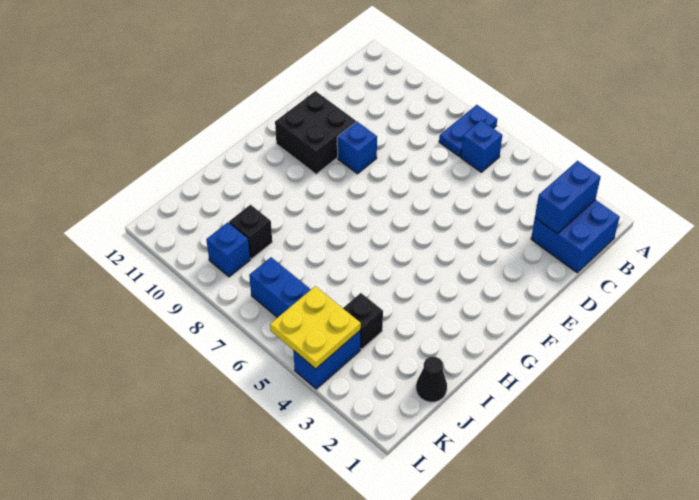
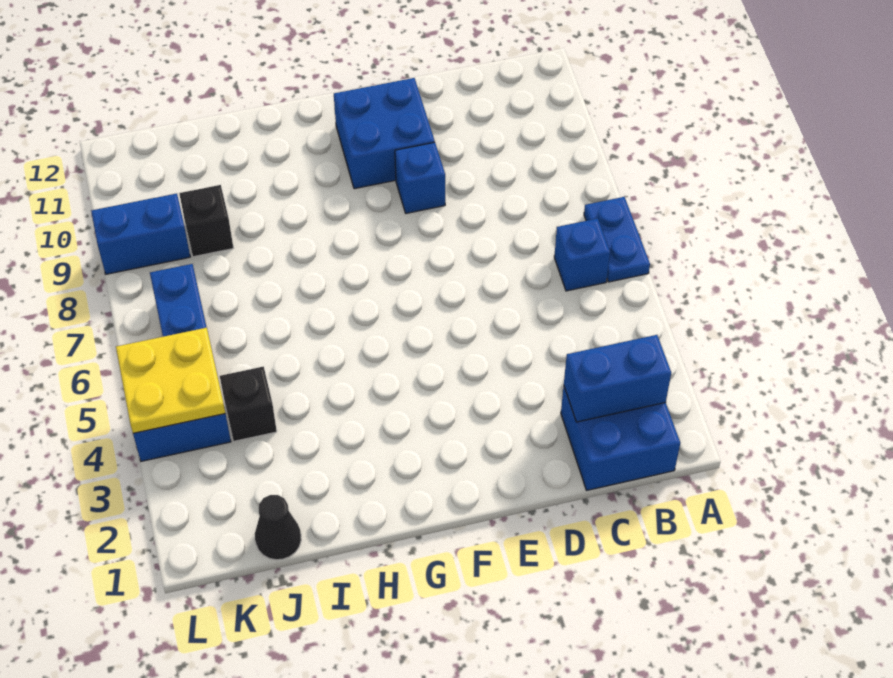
blue plate A7:B7 level 1 -> blue plate A6:A7 level 1
black brick E10:F11 level 1 -> blue brick E10:F11 level 1
blue brick K9 level 1 -> blue brick K9:L9 level 1

